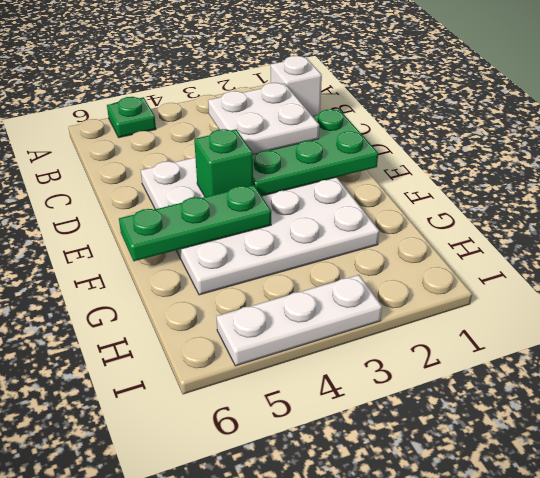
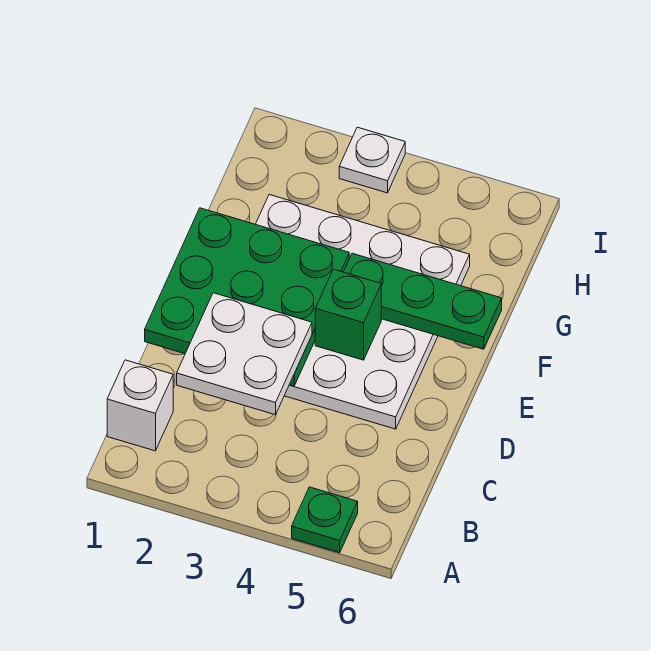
green plate D1:E3 level 2 -> green plate D1:F3 level 2
white plate I3:I5 level 1 -> white plate I3 level 1

